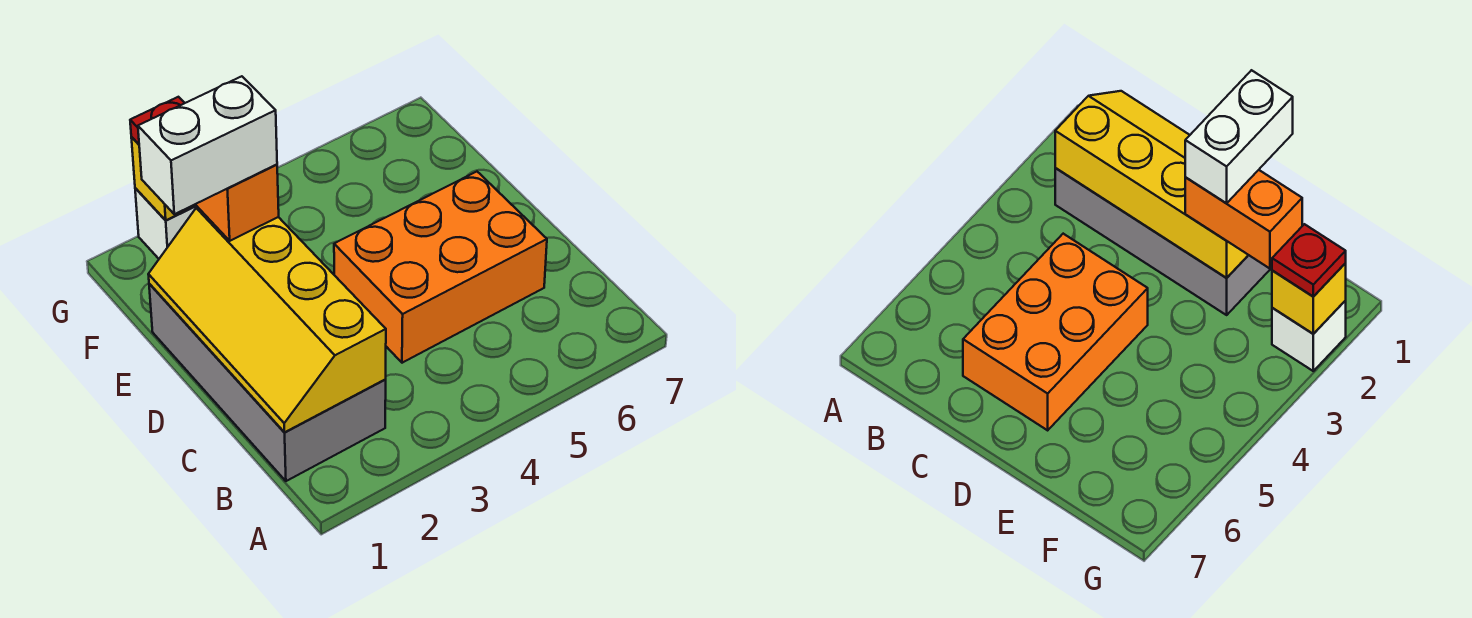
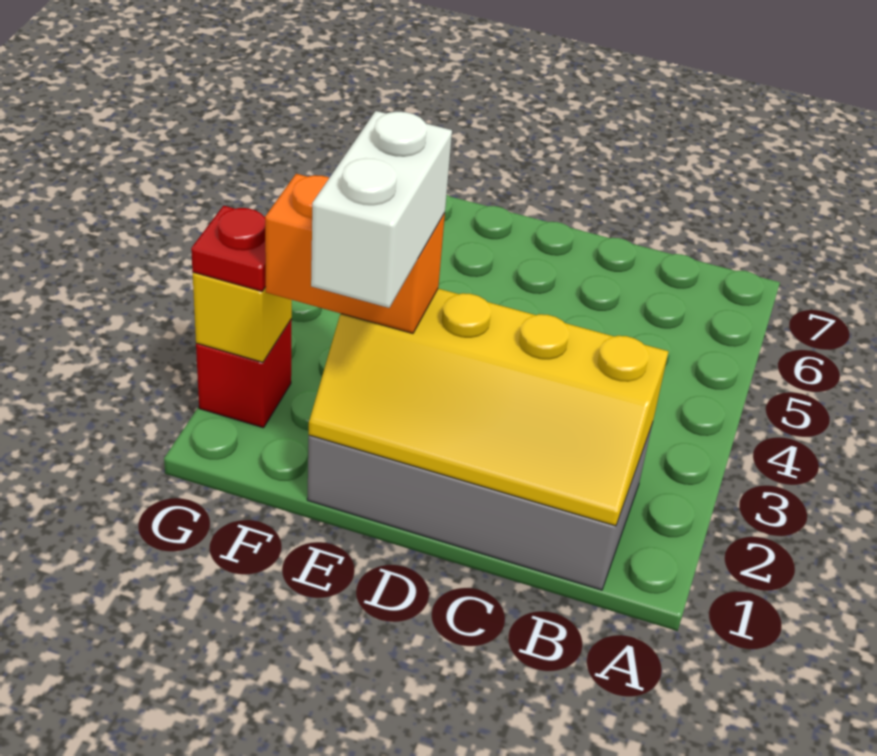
orange brick C4:D6 level 1 -> none
white brick G2 level 1 -> red brick G2 level 1

